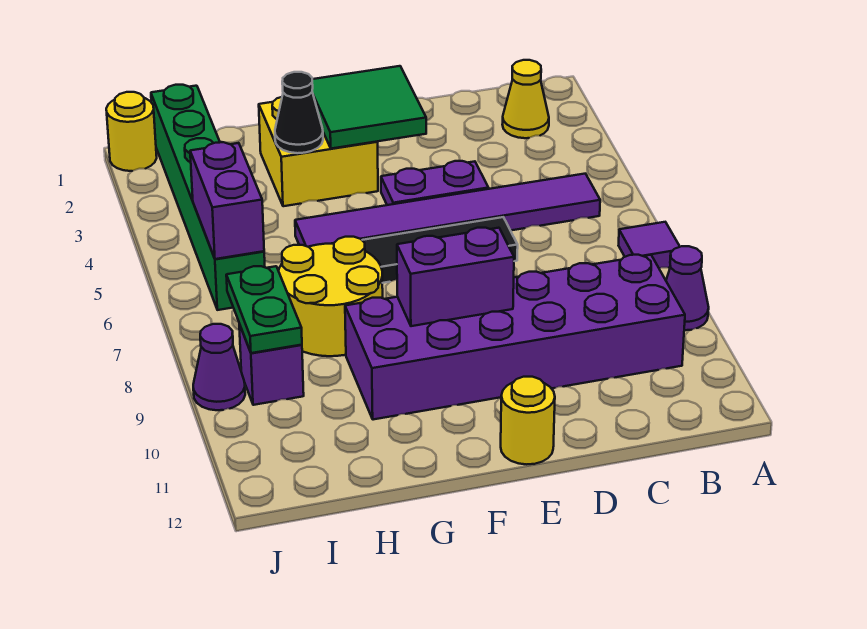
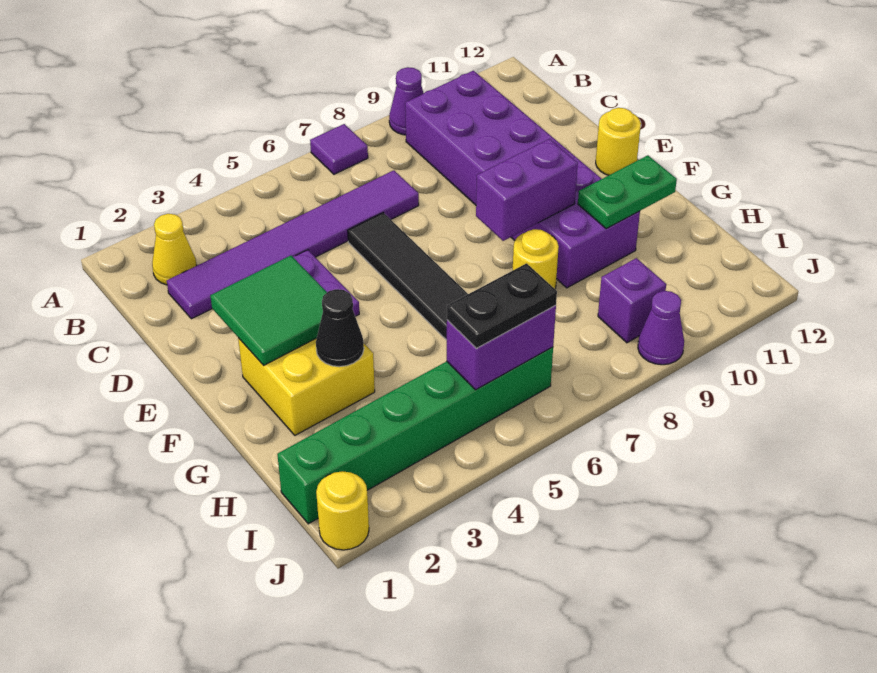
purple tile B5:G5 level 1 -> purple tile C2:C7 level 1
purple brick E9:F9 level 2 -> purple brick F8:F9 level 2
yellow round brick G7:H8 level 1 -> yellow round brick G8 level 1
none -> black plate I5:I6 level 3
green plate I8:I9 level 2 -> green plate G10:G11 level 2

